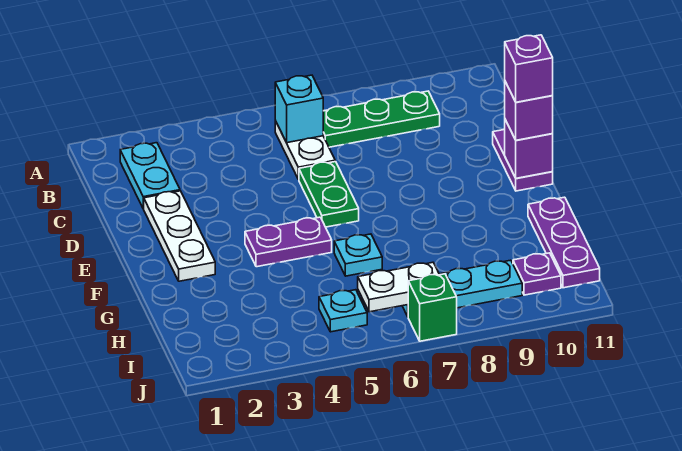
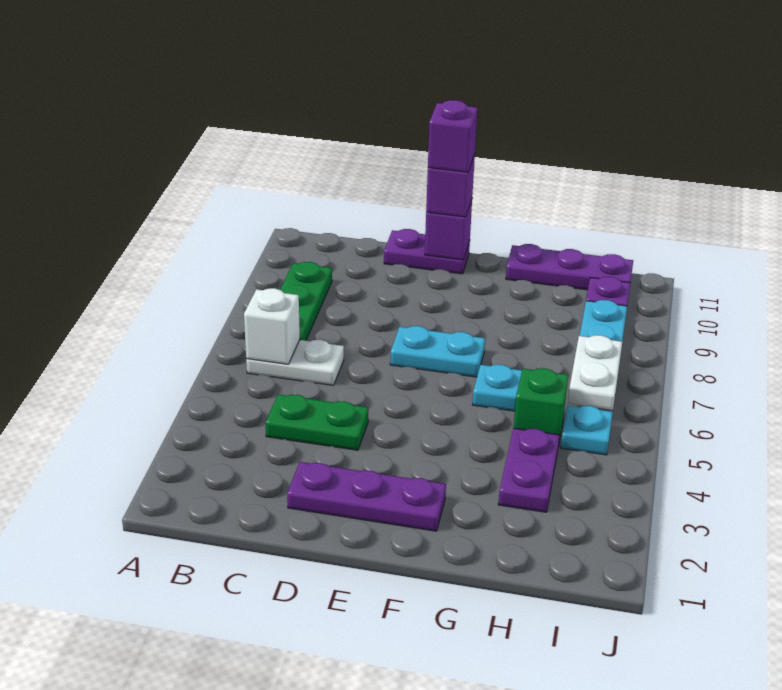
cyan plate B2:C2 level 1 -> cyan plate E7:F7 level 1
cyan brick B6 level 2 -> white brick B6 level 2
white plate D2:F2 level 1 -> purple plate D2:F2 level 1
green plate D6:E6 level 1 -> green plate C4:D4 level 1
purple plate F4:F5 level 1 -> purple plate H3:H4 level 1
green brick J7 level 1 -> green brick H5 level 1

